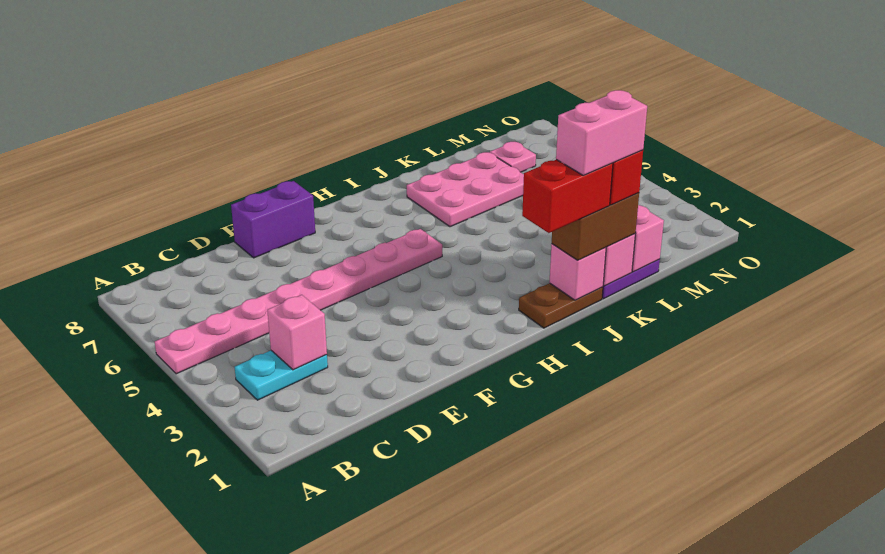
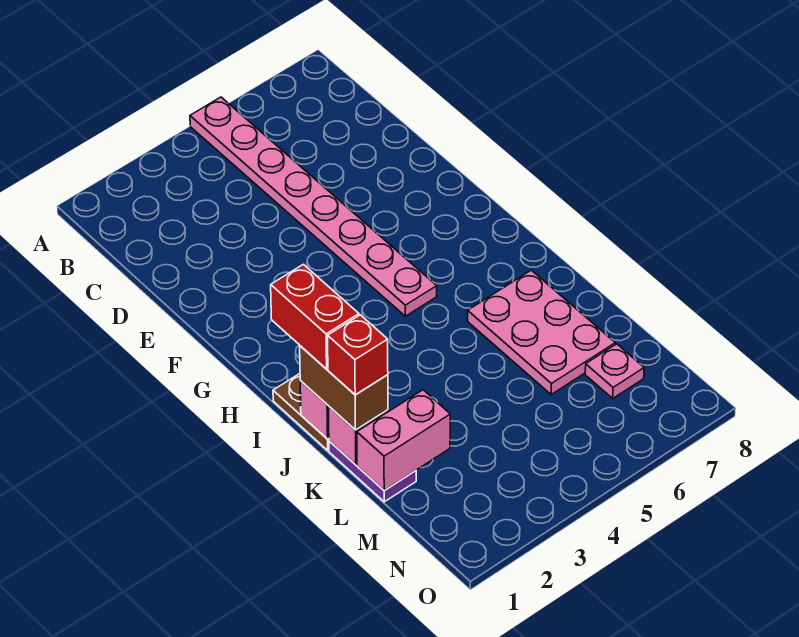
cyan plate B3:C3 level 1 -> none
pink brick C3 level 2 -> none
purple brick E8:F8 level 1 -> none
pink brick J1:K1 level 5 -> none

